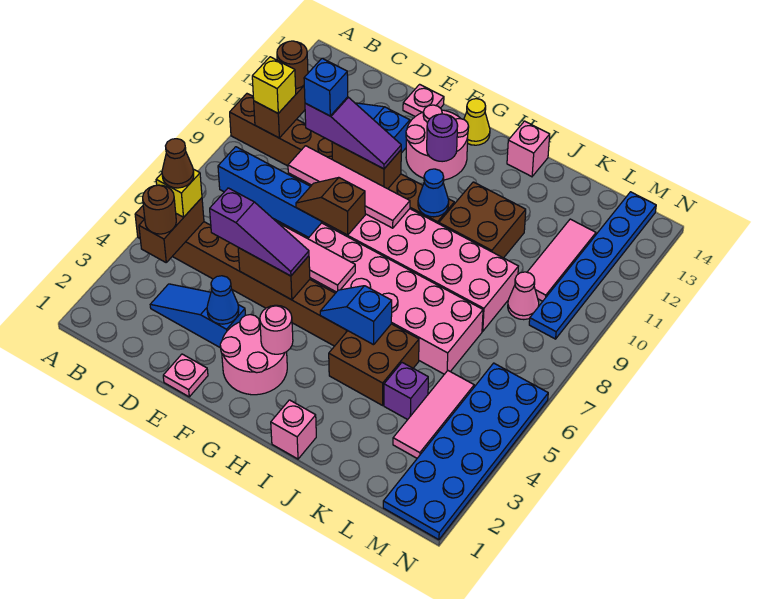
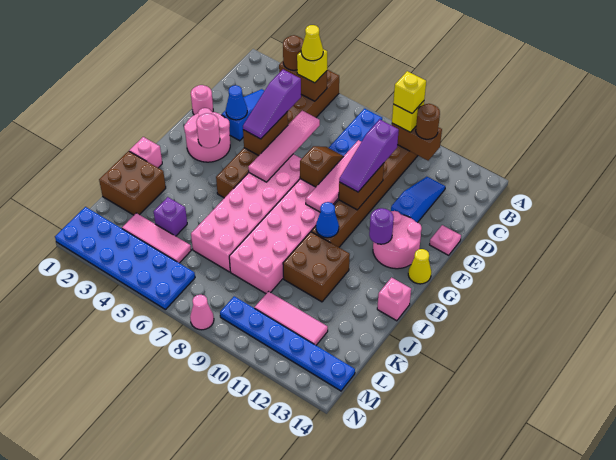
brown cone B5 level 4 -> yellow cone B5 level 4
none -> yellow brick B10 level 4
blue brick D10 level 4 -> none
pink plate E1 level 1 -> pink round brick E1 level 1
blue slope H5:I5 level 2 top I -> none
brown brick I4:J5 level 1 -> brown brick J1:K2 level 1
pink cone L9 level 1 -> pink cone N8 level 1

